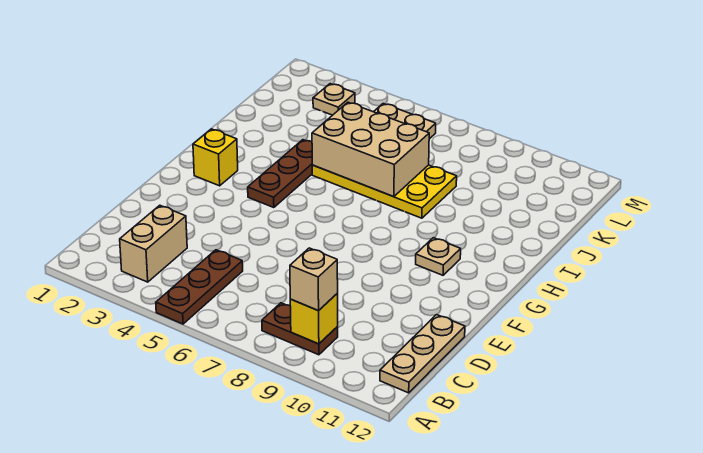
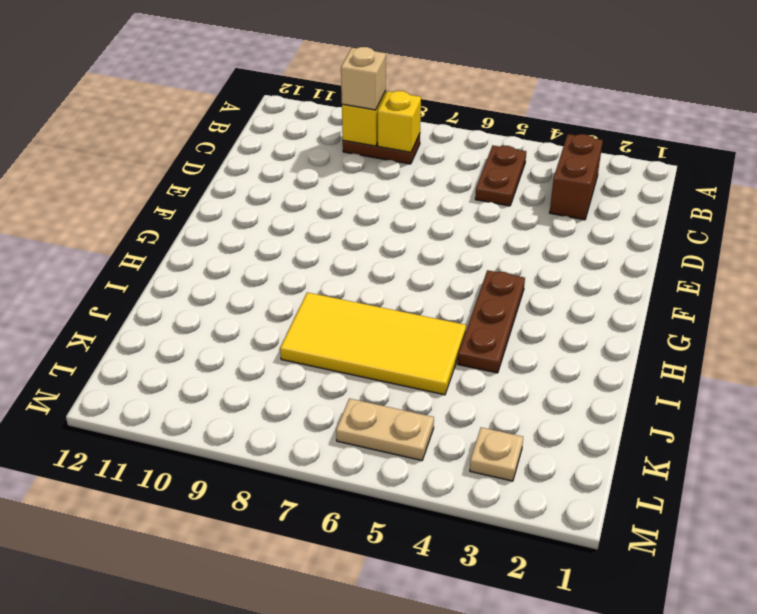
brown plate A5:C5 level 1 -> brown plate B5:C5 level 1
tan brick B3:C3 level 1 -> brown brick B3:C3 level 1
tan plate B12:D12 level 1 -> none
yellow brick G2 level 1 -> yellow brick B8 level 2
tan plate G10 level 1 -> none
yellow plate I5:J8 level 1 -> yellow tile I5:J8 level 1
tan brick I5:J7 level 2 -> none

